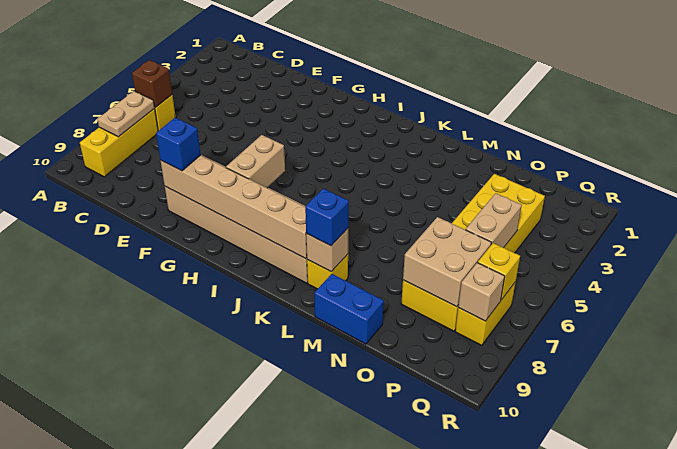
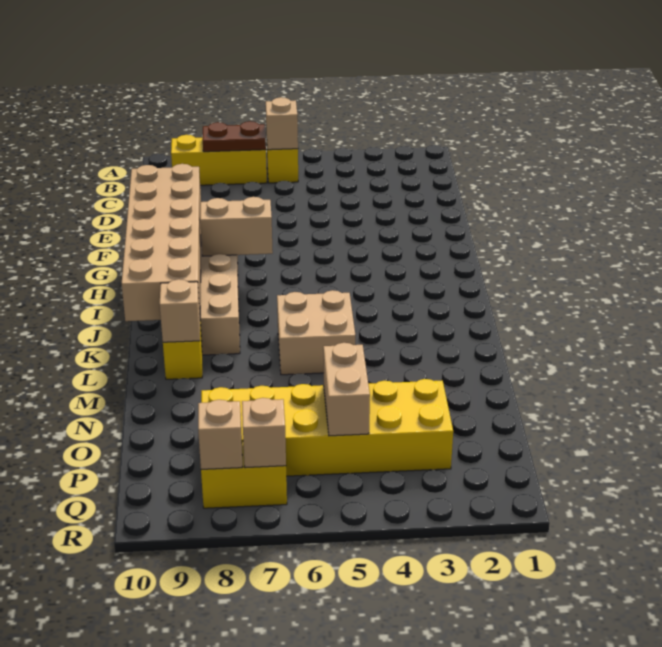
brown brick B6 level 2 -> tan brick B6 level 2
tan plate B7:B8 level 2 -> brown plate B7:B8 level 2
tan brick F9:K9 level 2 -> tan brick F9:K10 level 2
blue brick F9 level 3 -> none
blue brick L9 level 3 -> none
blue brick M10:N10 level 1 -> none
tan brick O7:P8 level 2 -> tan brick K5:L6 level 1
tan brick P5:P6 level 2 -> tan brick O5:P5 level 2
yellow brick Q7 level 2 -> tan brick Q7 level 2

